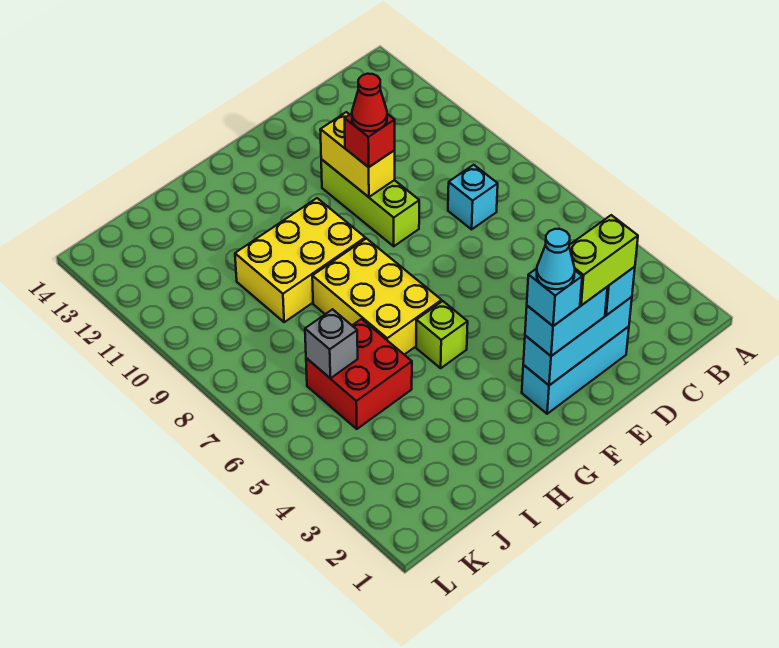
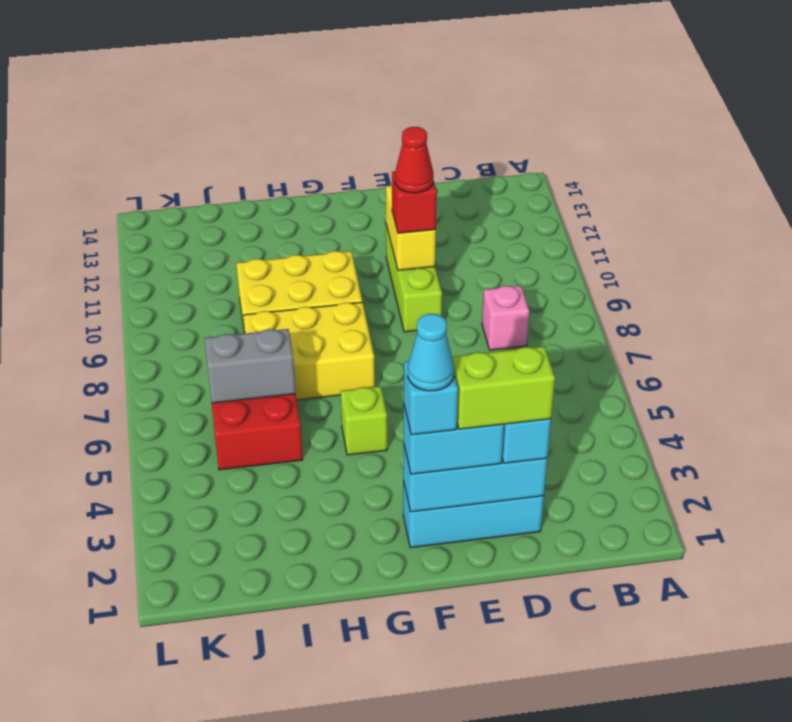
cyan brick C8 level 1 -> pink brick C8 level 1
yellow brick G6:H8 level 1 -> yellow brick G7:I8 level 1
grey brick J6 level 2 -> grey brick I6:J6 level 2

